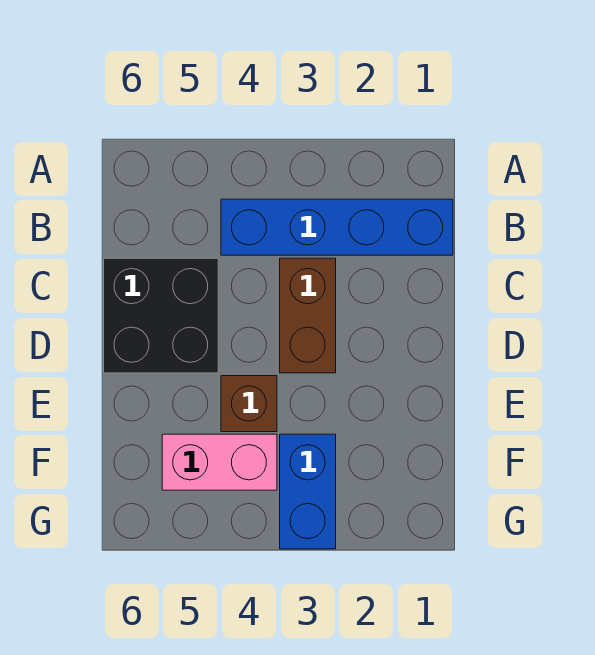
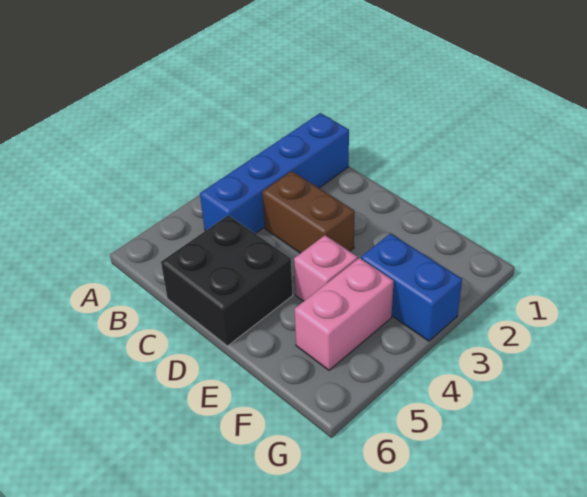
brown brick E4 level 1 -> pink brick E4 level 1

